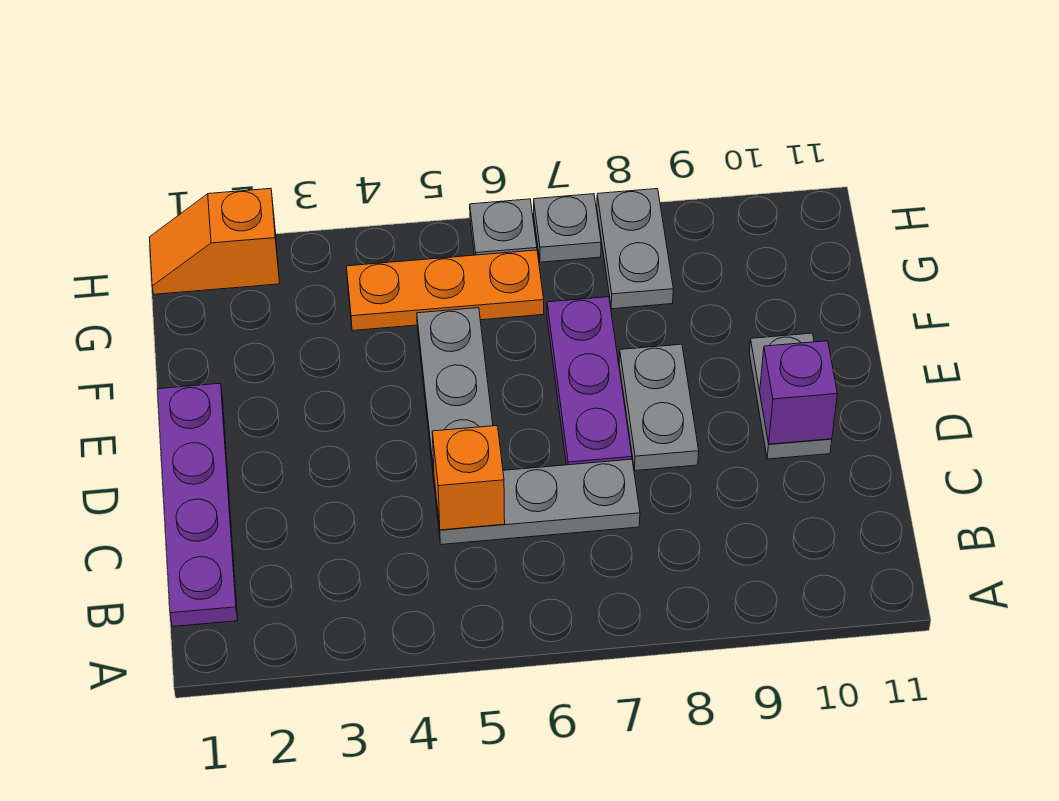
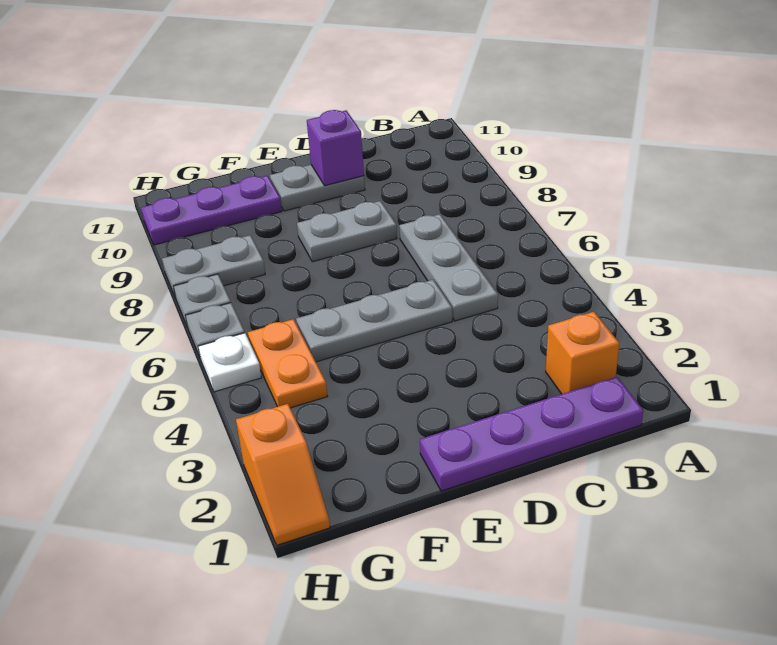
orange brick C5 level 2 -> orange brick B2 level 1
purple plate D7:F7 level 1 -> purple plate F10:H10 level 1
orange plate G4:G6 level 1 -> orange plate G4:G5 level 1
none -> white plate H5 level 1

